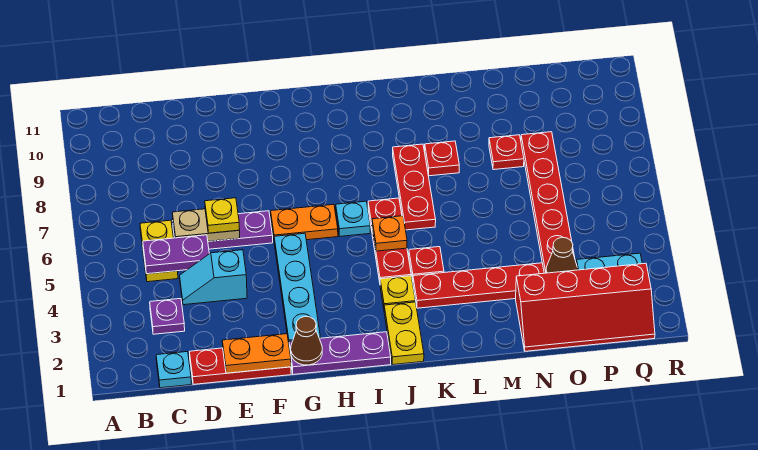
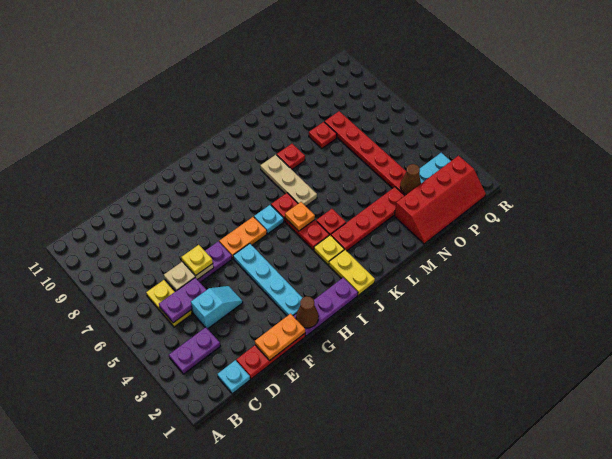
purple plate C3 level 1 -> purple plate B3:C3 level 1
cyan slope D4:E4 level 1 top E -> cyan slope D4:E4 level 1 top D
red plate K6:K8 level 1 -> tan plate K6:K8 level 1

